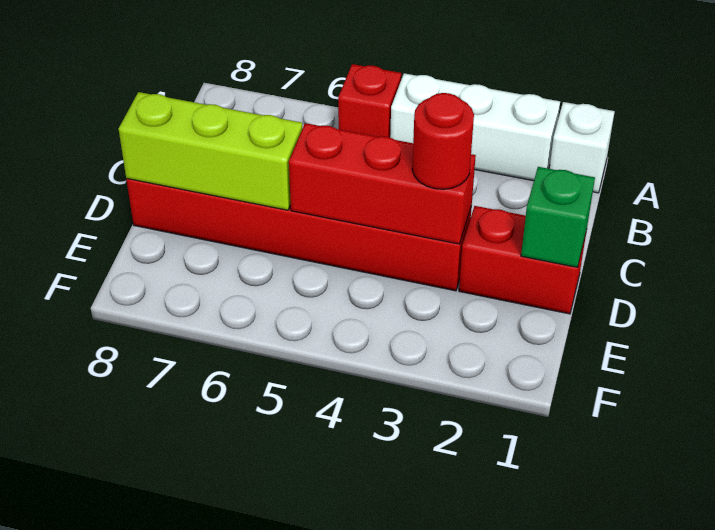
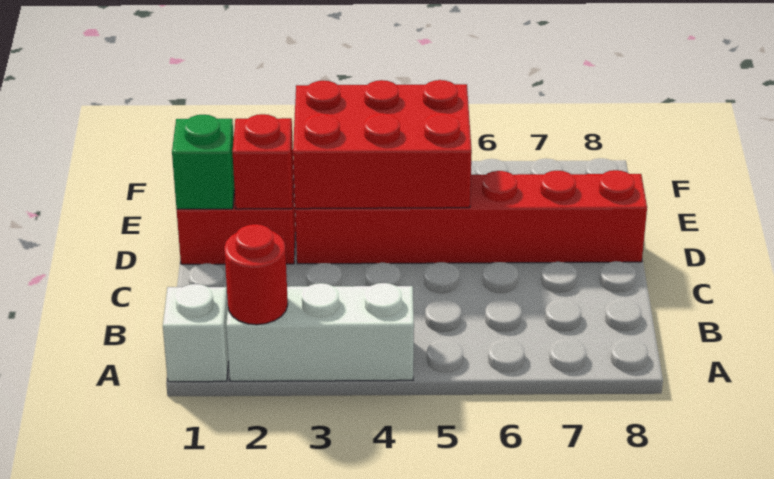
red brick A5 level 1 -> red brick D2 level 2
red brick D3:D5 level 2 -> red brick D3:E5 level 2
red round brick D3 level 3 -> red round brick A2 level 2
lime brick D6:D8 level 2 -> none

